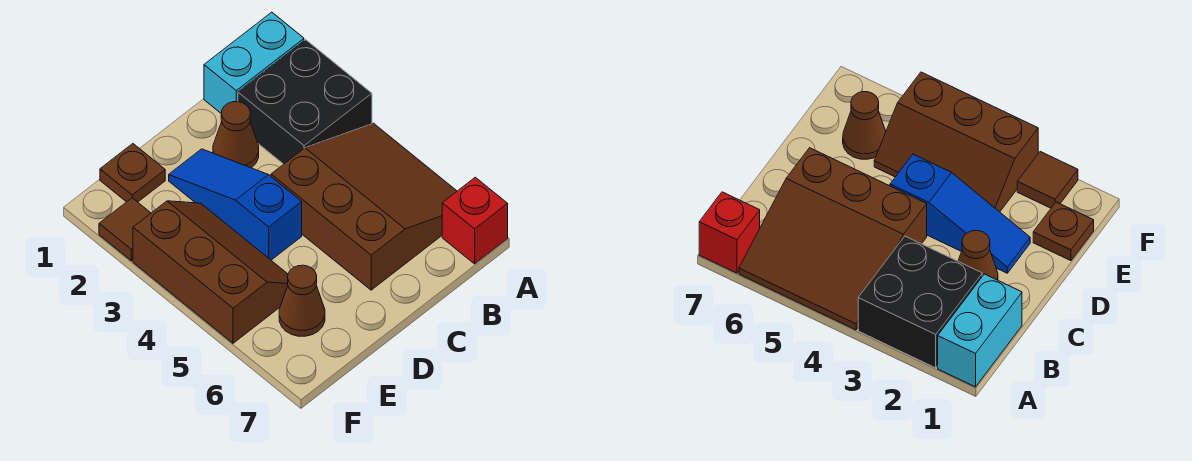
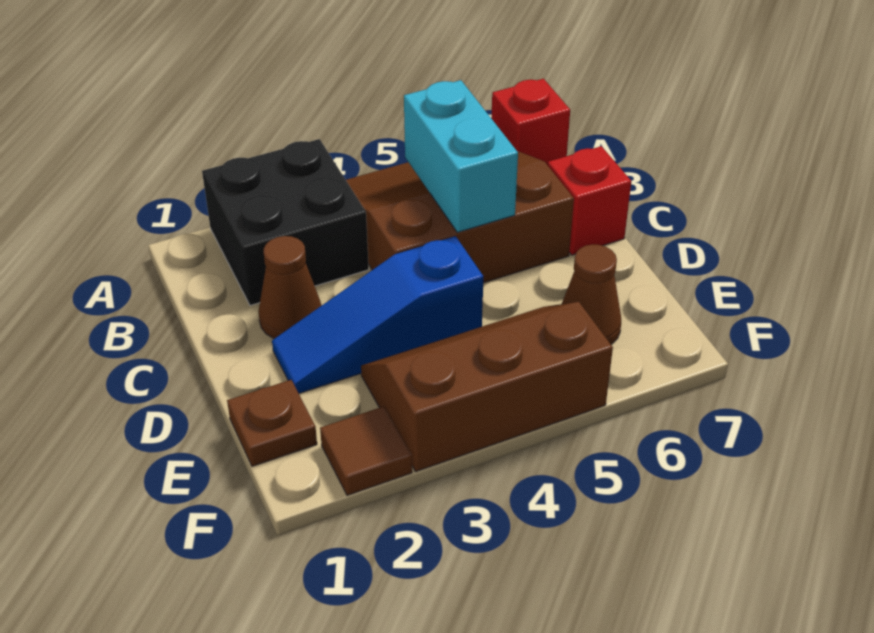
cyan brick A1:B1 level 1 -> cyan brick B5:C5 level 2
none -> red brick C7 level 1

